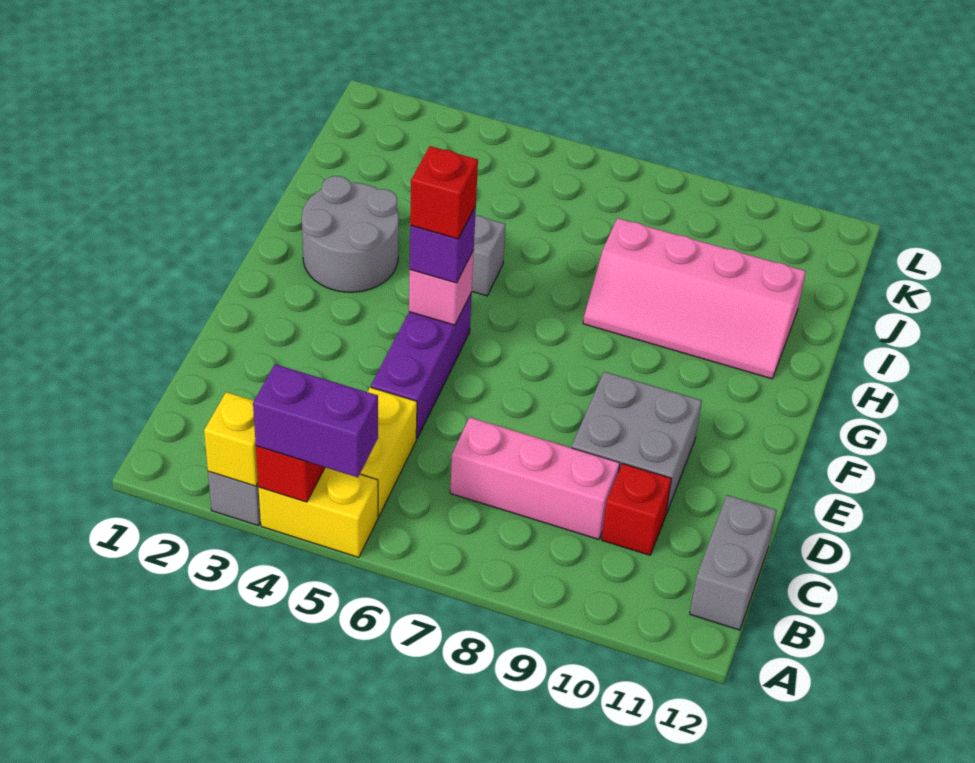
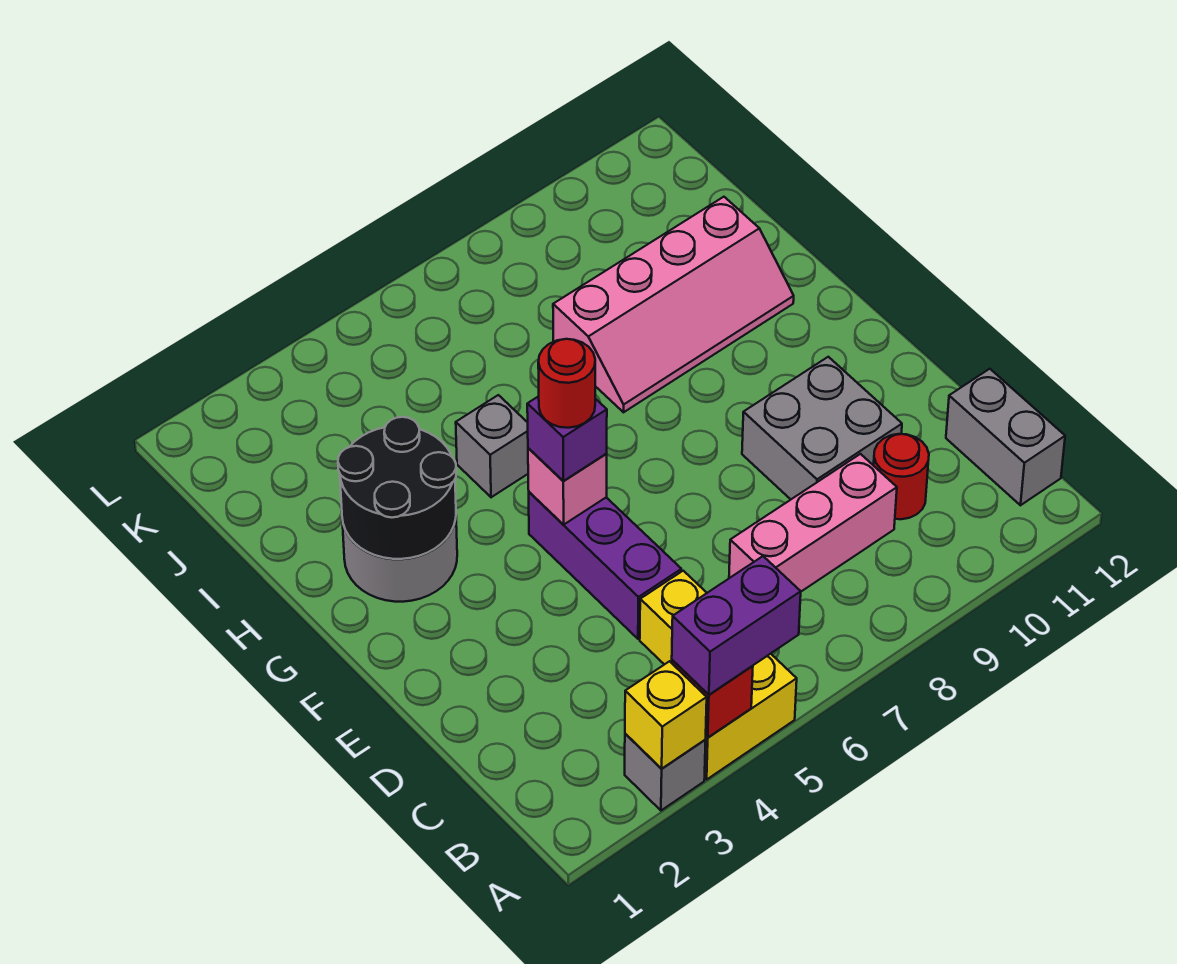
red brick C10 level 1 -> red round brick C10 level 1
red brick F5 level 4 -> red round brick F5 level 4
none -> black round brick G2:H3 level 2

